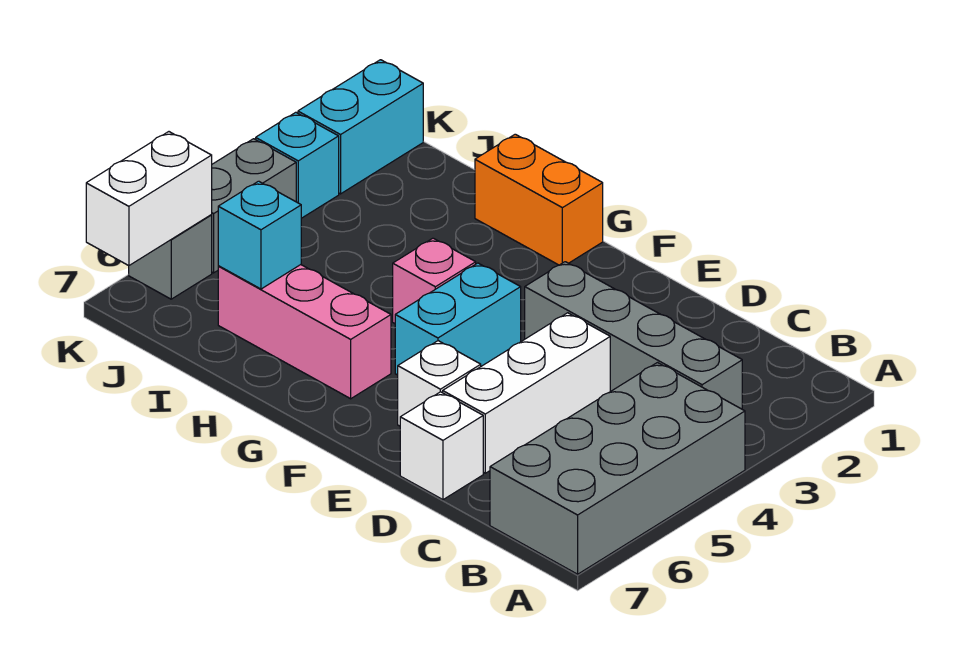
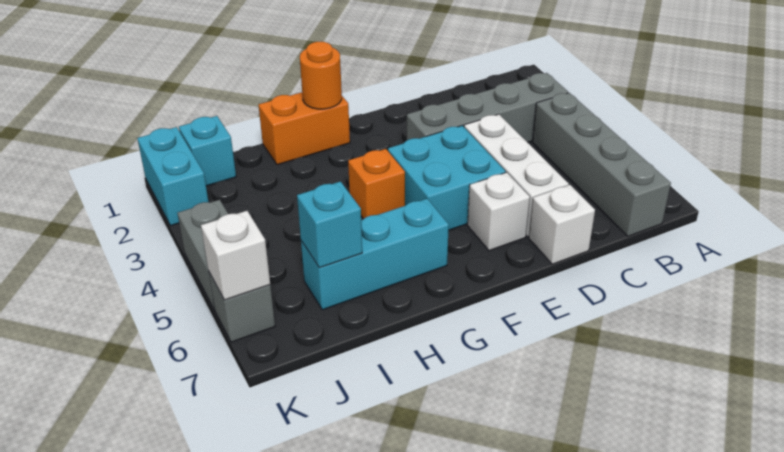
grey brick A4:B7 level 1 -> grey brick B4:B7 level 1
cyan brick F4:F5 level 1 -> cyan brick E4:F5 level 1
none -> orange round brick G1 level 2
pink brick G4 level 1 -> orange brick G4 level 1
pink brick G6:I6 level 1 -> cyan brick G6:I6 level 1
cyan brick K3 level 1 -> cyan brick J1 level 1
white brick K6:K7 level 2 -> white brick K6 level 2

